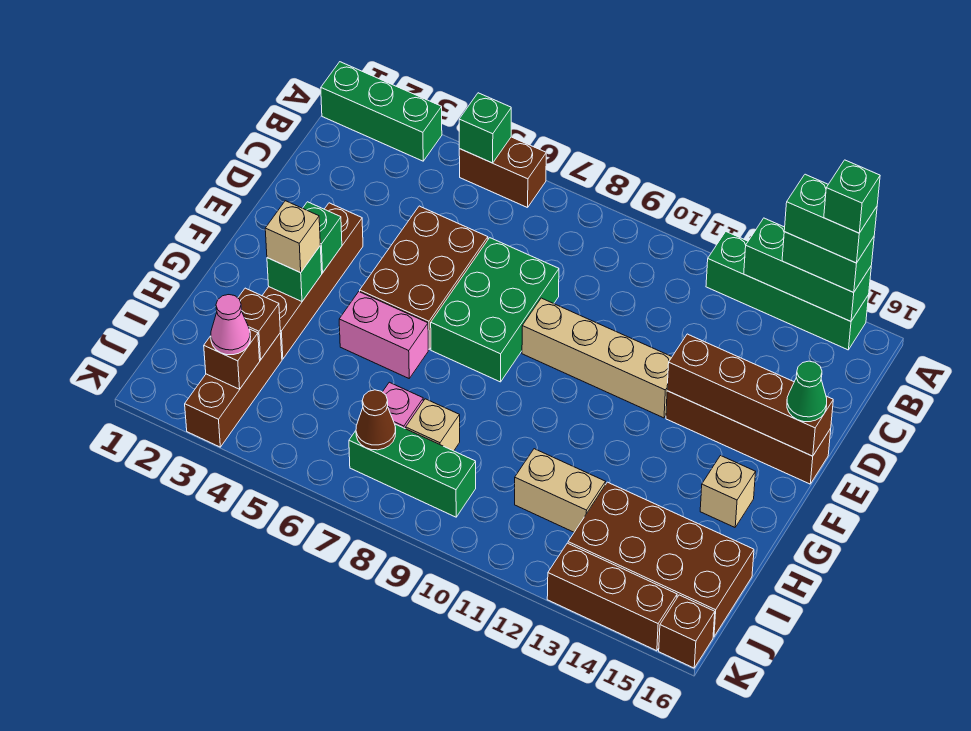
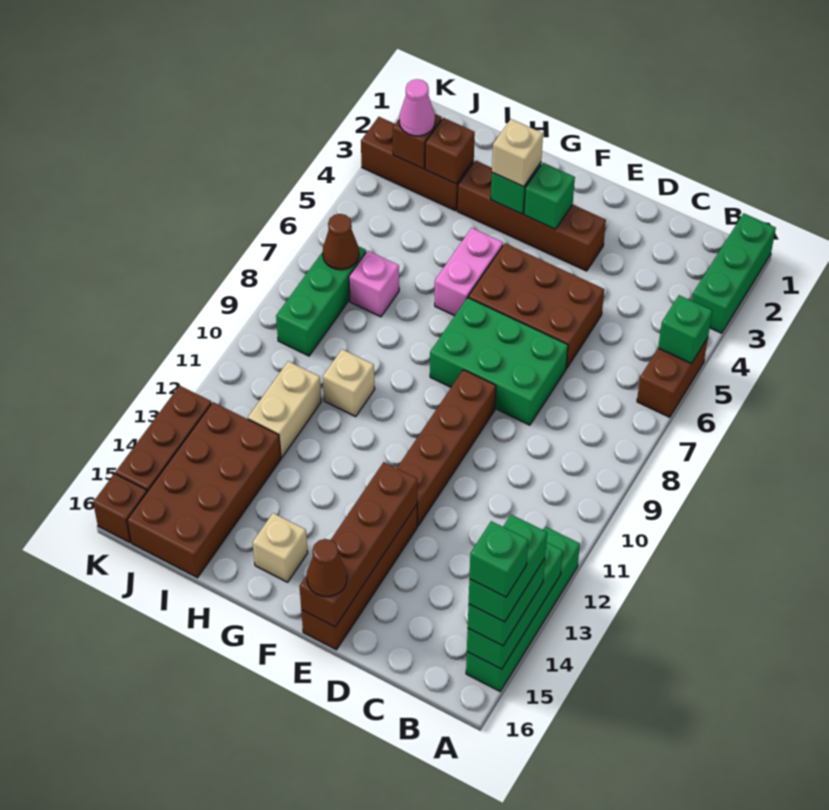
tan brick E9:E12 level 1 -> brown brick E9:E12 level 1
green cone E16 level 3 -> brown cone E16 level 3
tan brick I8 level 1 -> tan brick H10 level 1

